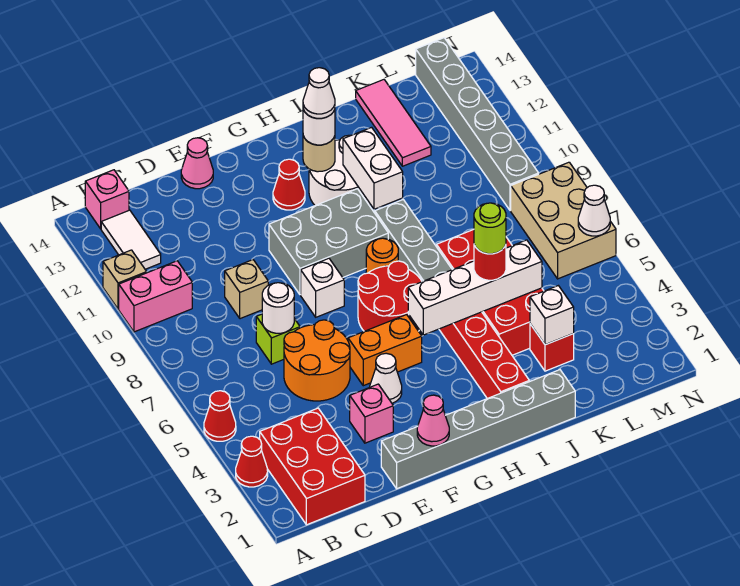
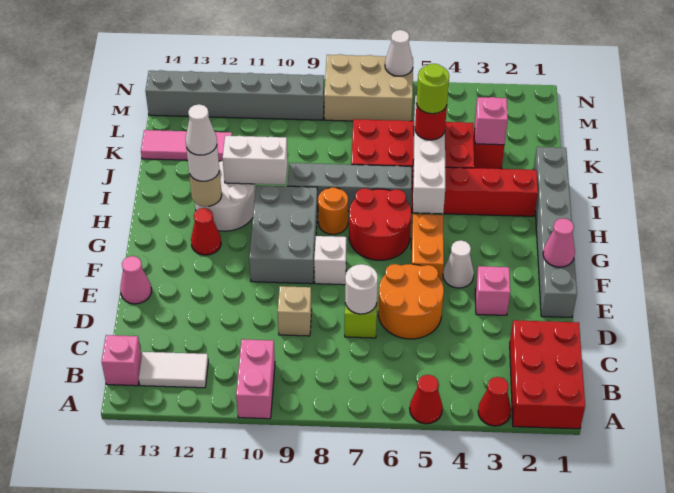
tan brick A11 level 1 -> none
red brick B1:C3 level 1 -> red brick A1:C2 level 1
white brick K3 level 2 -> pink brick K3 level 2

